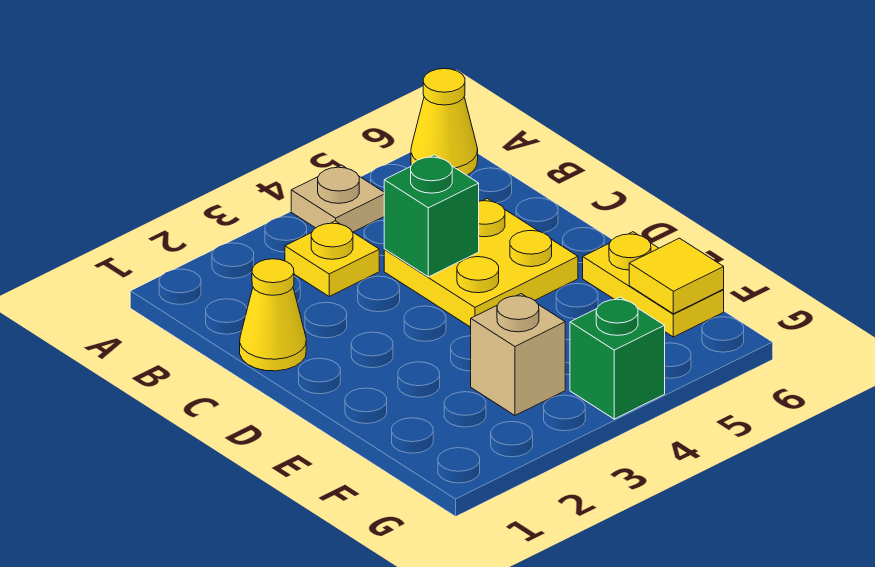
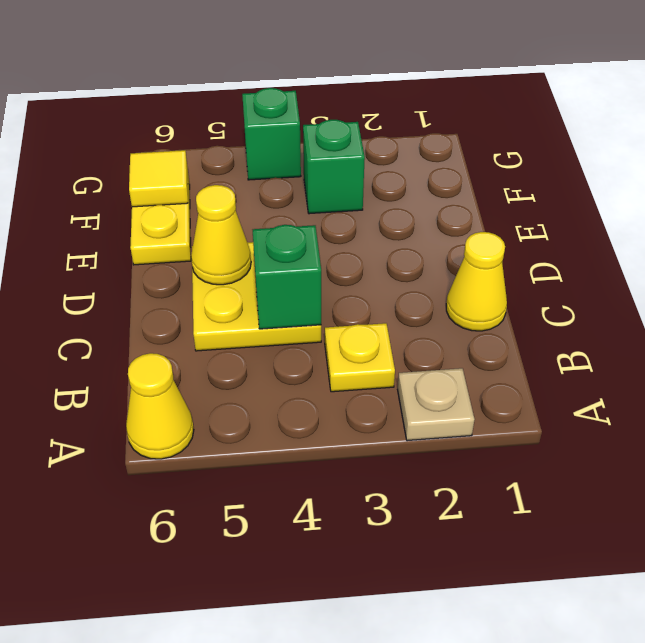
tan plate A4 level 1 -> tan plate A2 level 1
none -> yellow cone D5 level 2
tan brick F3 level 1 -> green brick F3 level 1

